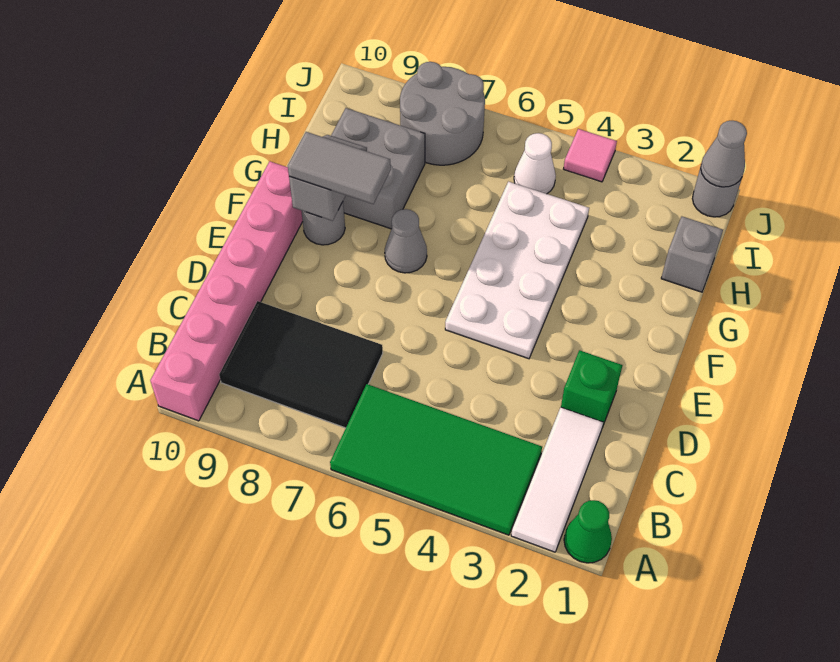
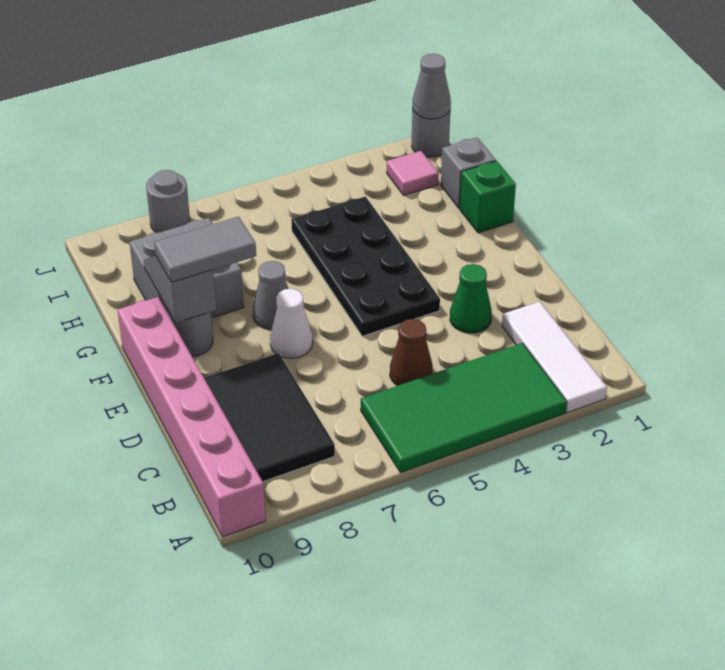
green cone A1 level 1 -> green cone D3 level 1
black tile B7:C9 level 1 -> black tile B8:D9 level 1
none -> brown cone C5 level 1
green brick D2 level 1 -> green brick G1 level 1
white plate E4:H5 level 1 -> black plate E4:H5 level 1
white cone I5 level 1 -> white cone E7 level 1
grey round brick I7:J8 level 1 -> grey round brick J8 level 1
pink tile J4 level 1 -> pink tile I2 level 1

